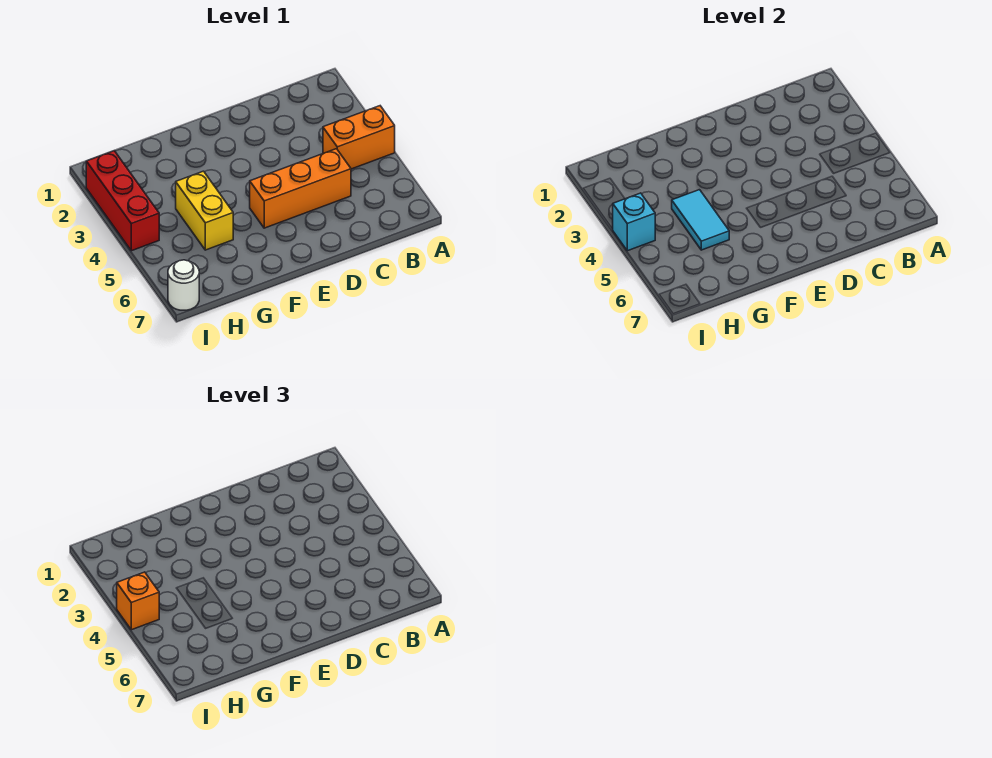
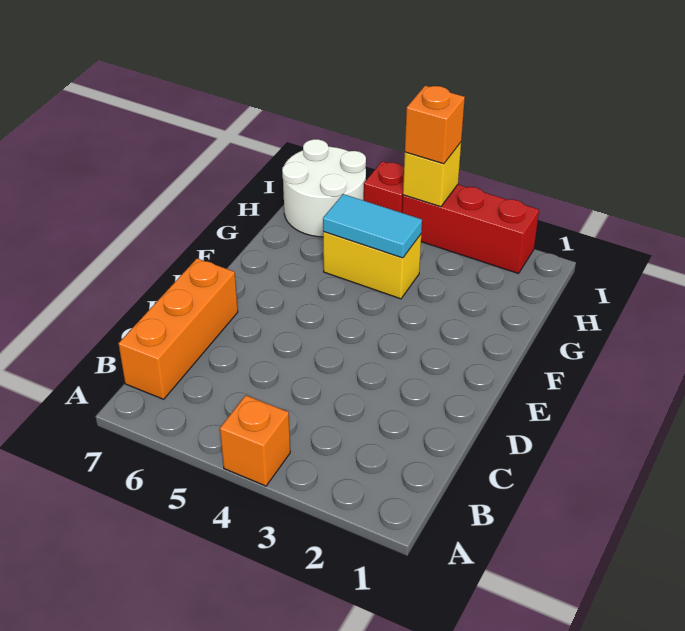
orange brick A4:B4 level 1 -> orange brick A4 level 1
orange brick C5:E5 level 1 -> orange brick B7:D7 level 1
cyan brick I4 level 2 -> yellow brick I4 level 2
none -> red brick I5 level 1
white round brick I7 level 1 -> white round brick H6:I7 level 1

